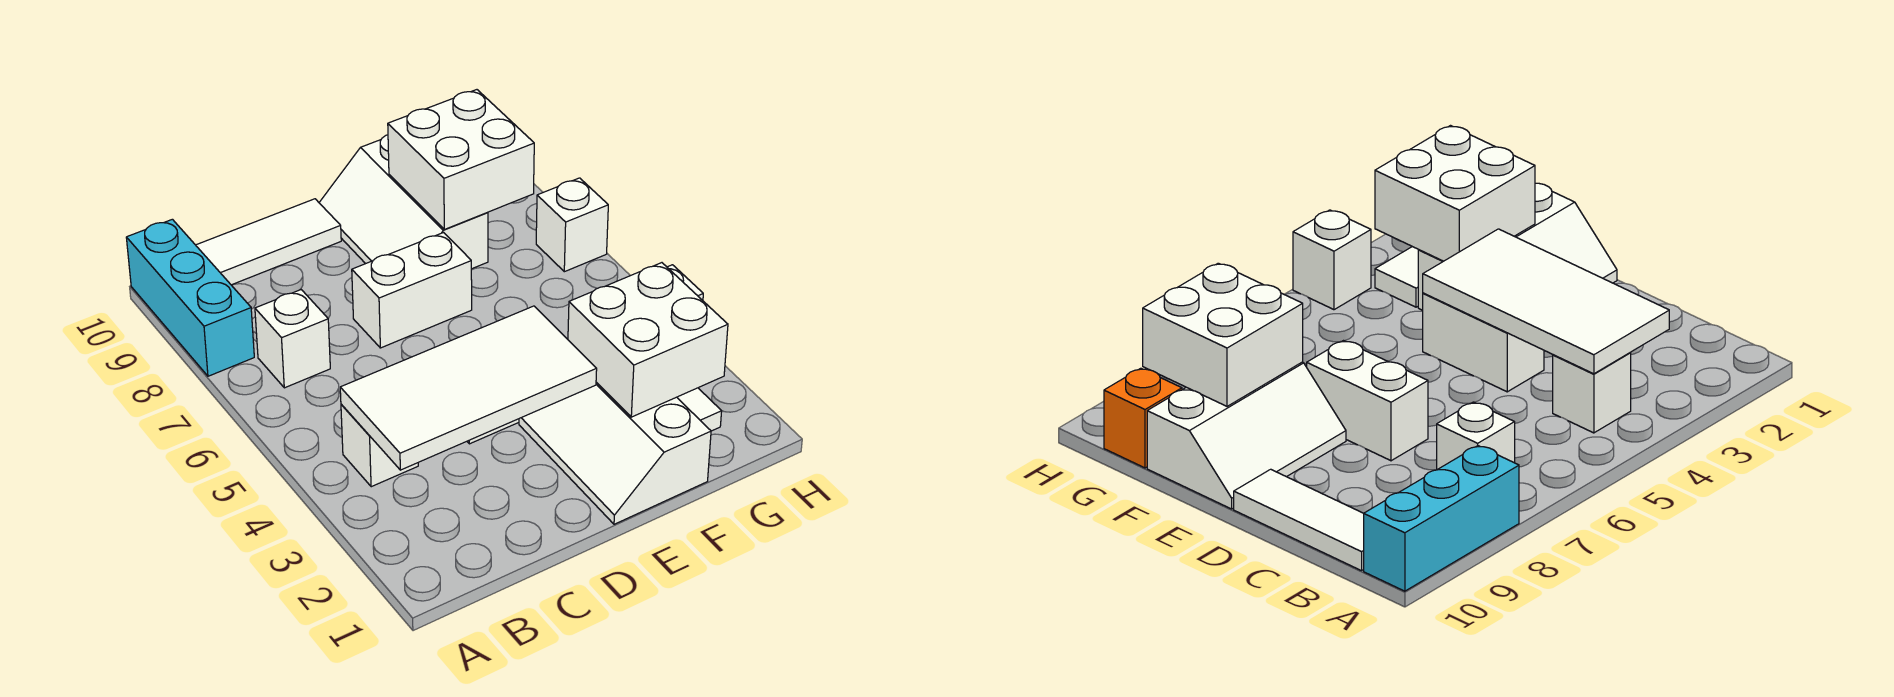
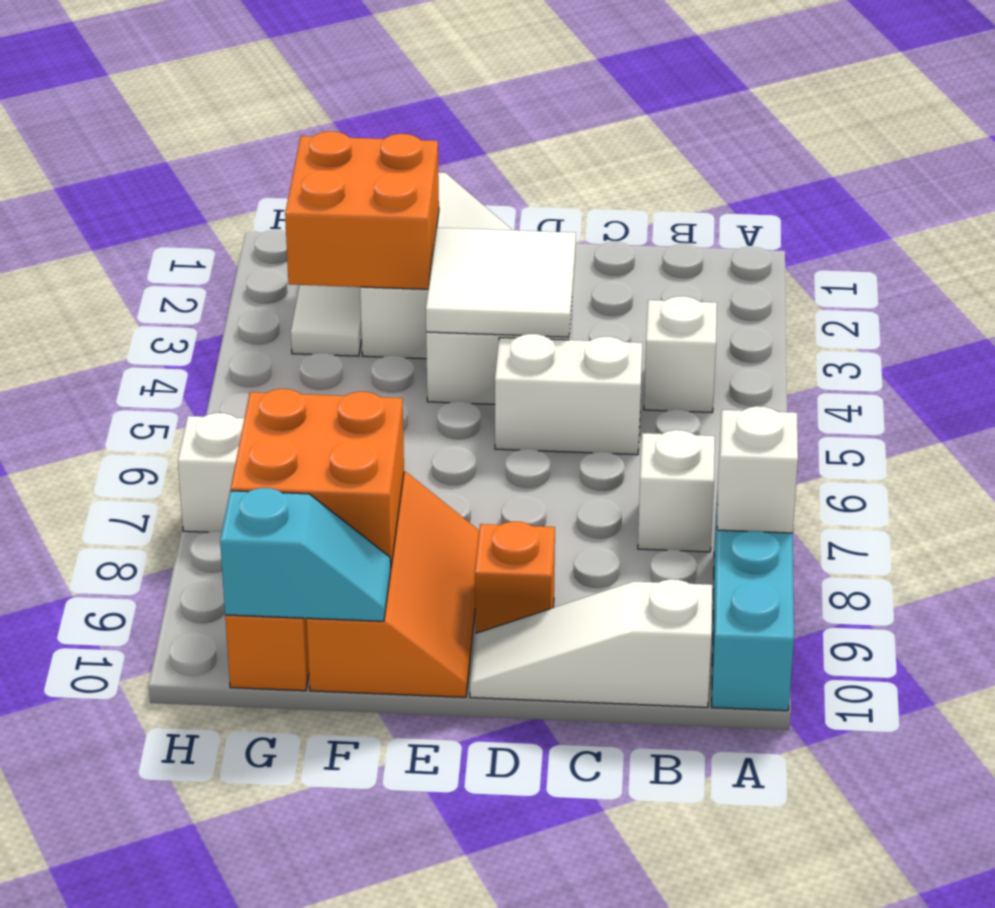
white tile B3:E4 level 2 -> white tile D3:E4 level 2
white tile B10:D10 level 1 -> white slope B10:D10 level 1 top B
white brick D7:E7 level 1 -> white brick C5:D5 level 1
none -> orange brick D9 level 1
white slope E8:F10 level 1 top F -> orange slope E8:F10 level 1 top F
white brick F2:G3 level 2 -> orange brick F2:G3 level 2
white brick F8:G9 level 2 -> orange brick F8:G9 level 2
none -> cyan slope F10:G10 level 2 top G
white brick H4 level 1 -> white brick A8 level 2

